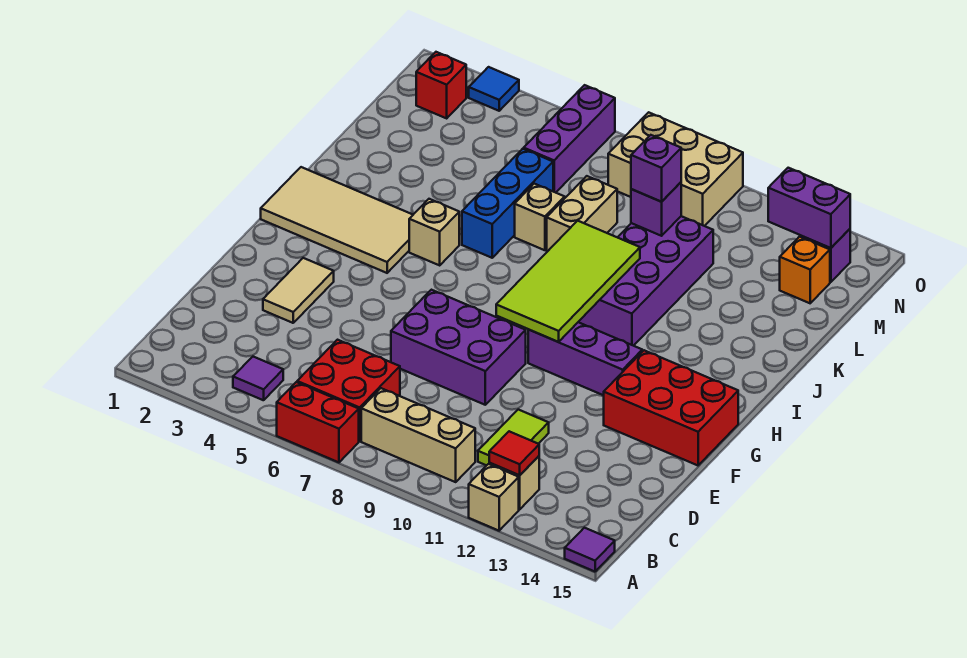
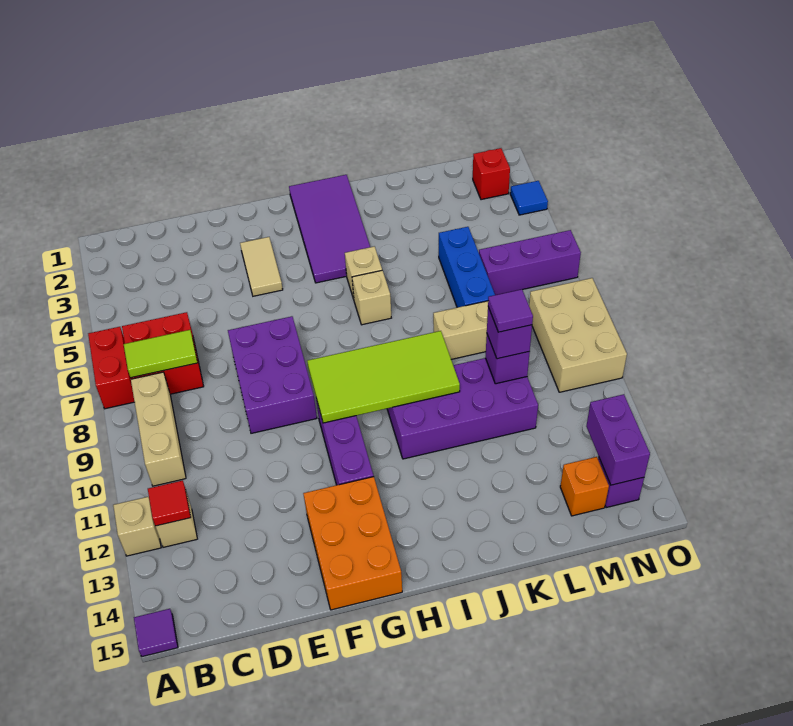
purple tile B4 level 1 -> purple tile L10 level 4
lime tile C11:D11 level 1 -> lime tile B7:C7 level 2
tan tile E3:F3 level 1 -> tan tile F3:F4 level 1
red brick F13:G15 level 1 -> orange brick F13:G15 level 1
tan tile H1:I4 level 1 -> purple tile H1:I4 level 1
blue brick J6:L6 level 1 -> blue brick L5:L7 level 1
tan brick K7 level 1 -> tan brick I6 level 1

